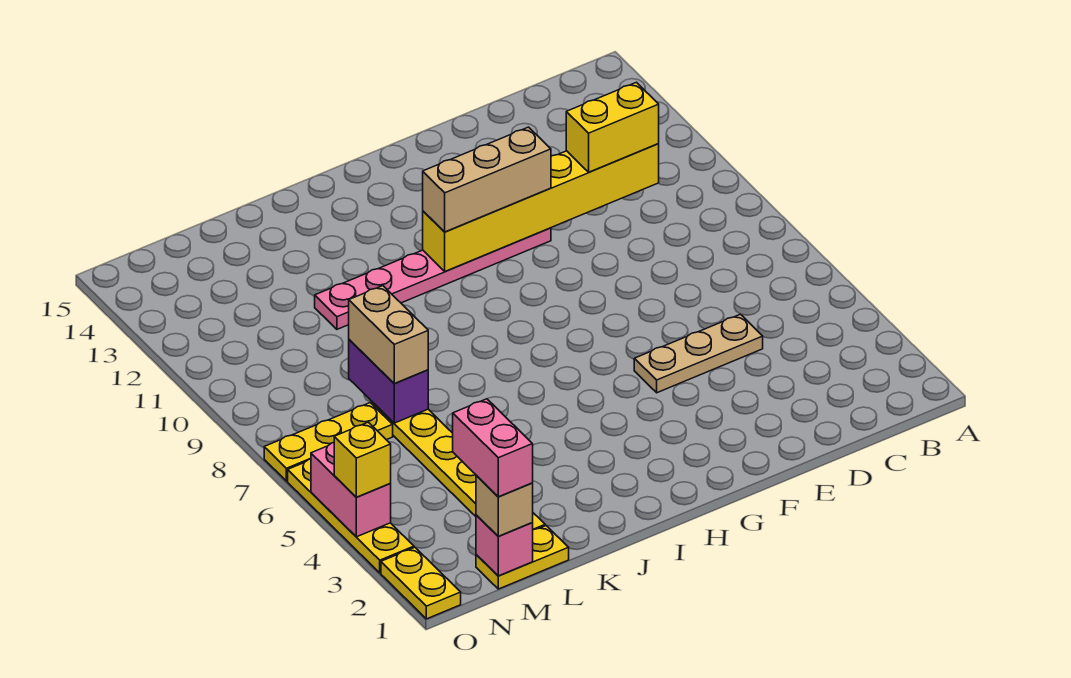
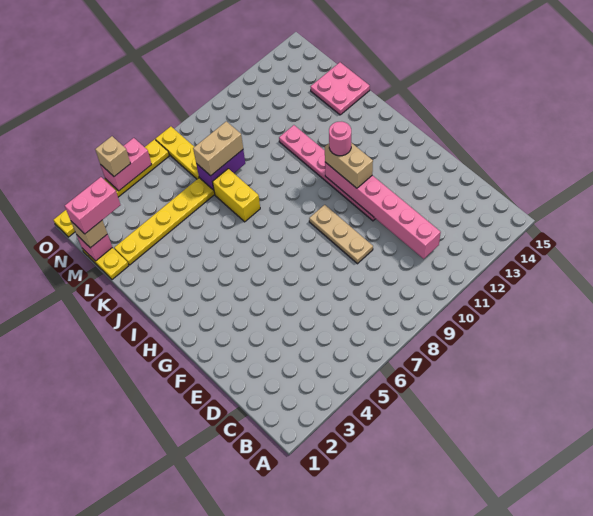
yellow brick C11:H11 level 2 -> pink brick C11:H11 level 2
yellow brick C11:D11 level 3 -> yellow brick J7:K7 level 1
tan plate D5:F5 level 1 -> tan plate E9:G9 level 1
tan brick F11:H11 level 3 -> tan brick G11:H11 level 3
none -> pink round brick H11 level 4
none -> pink plate K14:L15 level 1
yellow brick O4 level 3 -> tan brick O4 level 3

